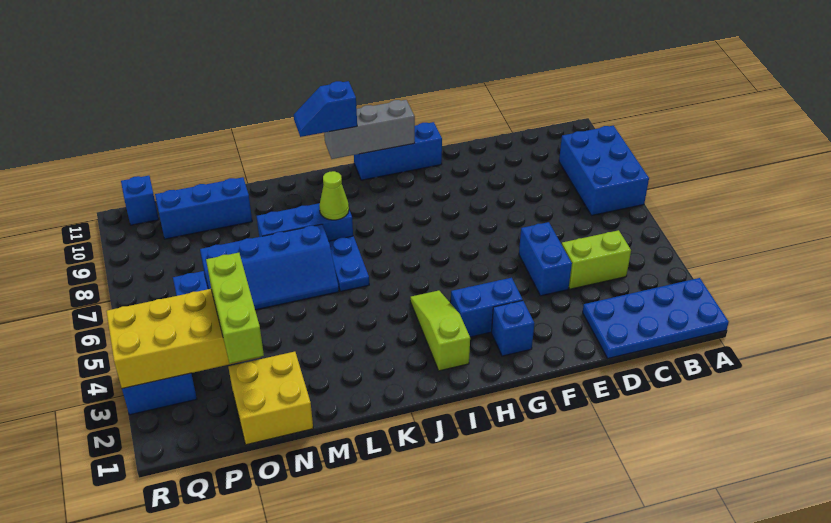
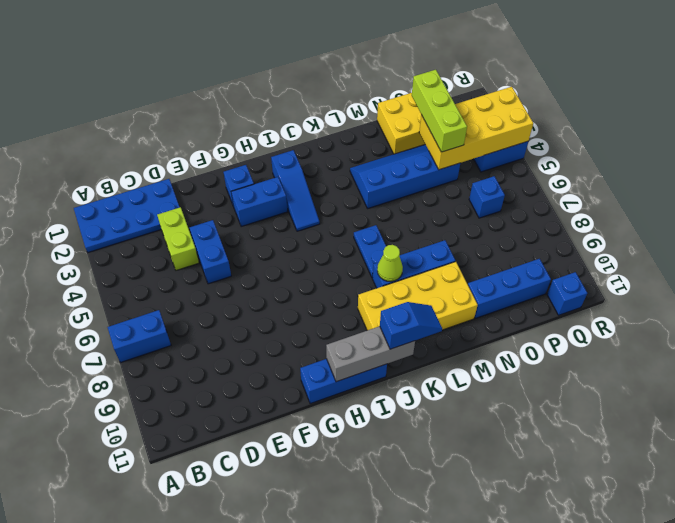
blue brick A7:B9 level 1 -> blue brick A7:B7 level 1
lime brick C4:D4 level 1 -> lime brick D3:D4 level 1
lime slope I2:I4 level 1 top 2 -> blue slope I2:I4 level 1 top 2
none -> yellow brick J9:M10 level 1
blue slope L6:O7 level 1 top 7 -> blue slope L3:O4 level 1 top 4

